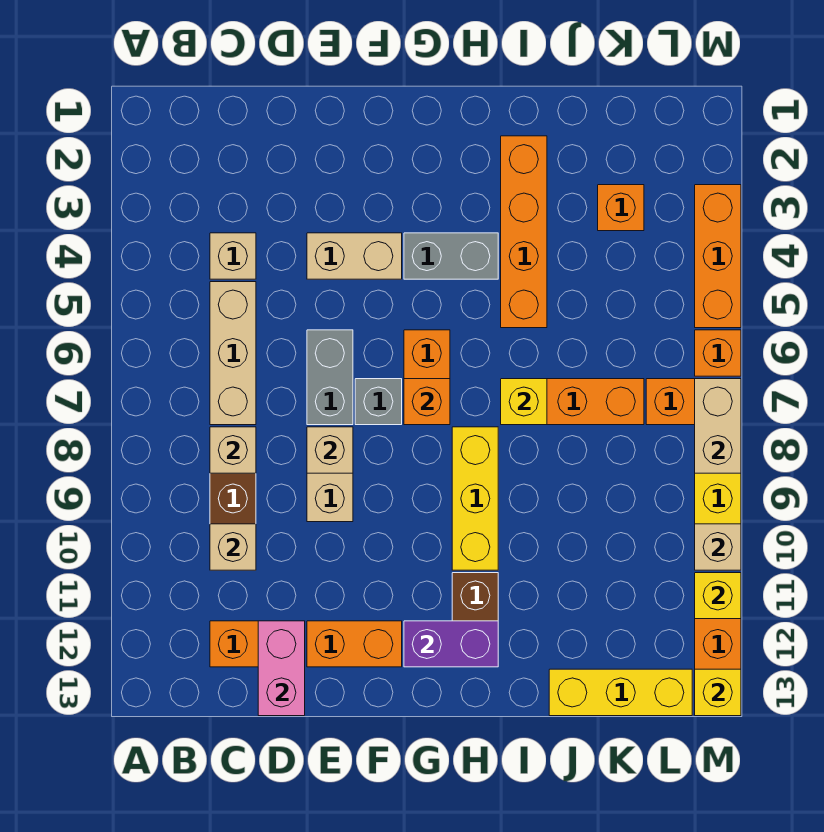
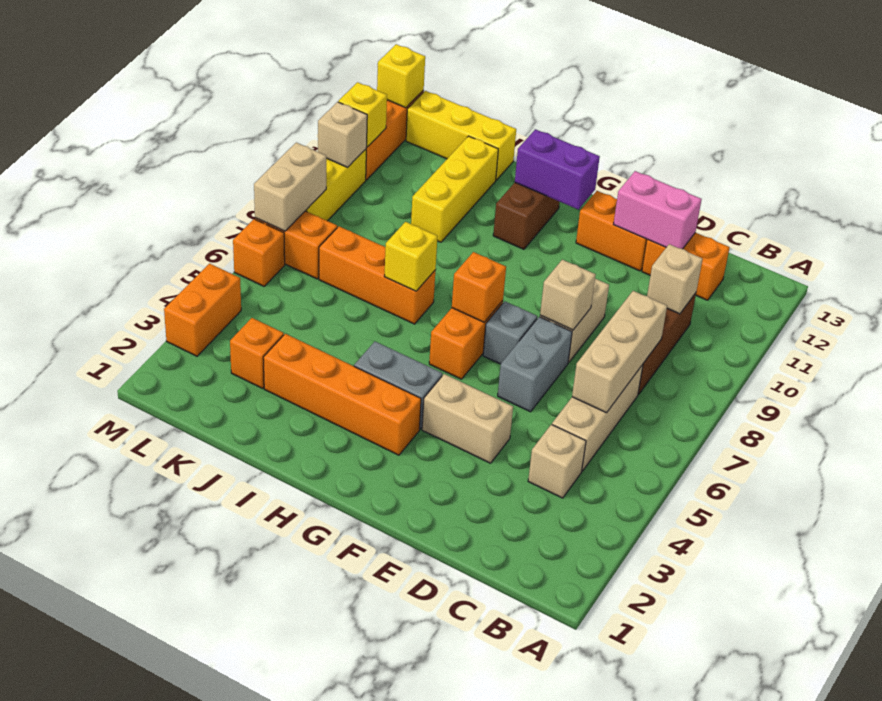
tan brick C8 level 2 -> tan brick C6:C8 level 2
pink brick D12:D13 level 2 -> pink brick D12:E12 level 2
yellow brick H8:H10 level 1 -> yellow brick J10:J12 level 1
orange brick I2:I5 level 1 -> orange brick G3:J3 level 1
orange brick M3:M5 level 1 -> orange brick M3:M4 level 1

